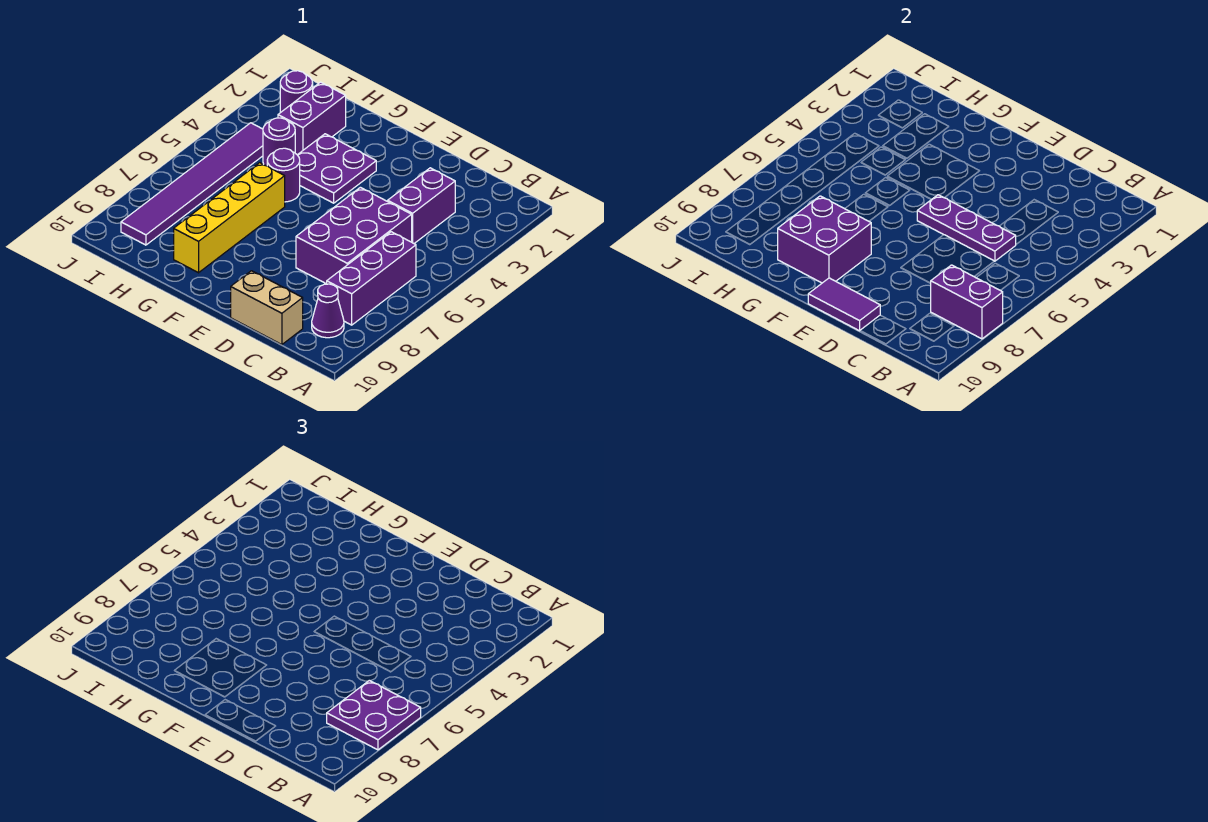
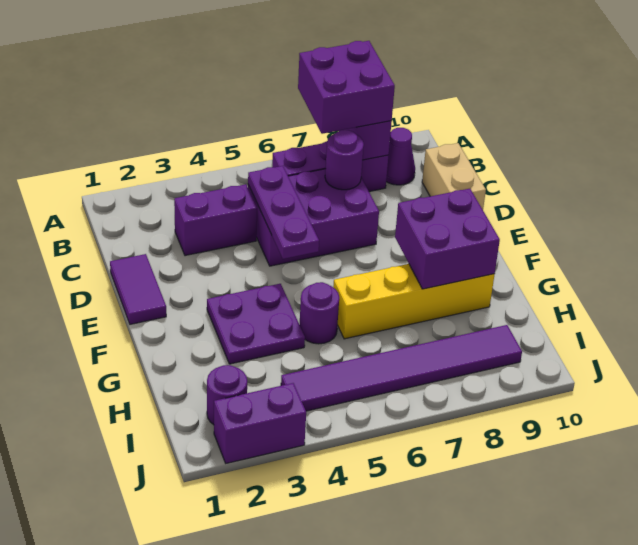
purple plate A7:B8 level 3 -> purple brick A7:B8 level 3
purple tile D10:E10 level 2 -> purple tile D1:E1 level 1
purple brick H2:H3 level 1 -> purple brick J2:J3 level 1
purple round brick H4 level 1 -> purple round brick C7 level 2

